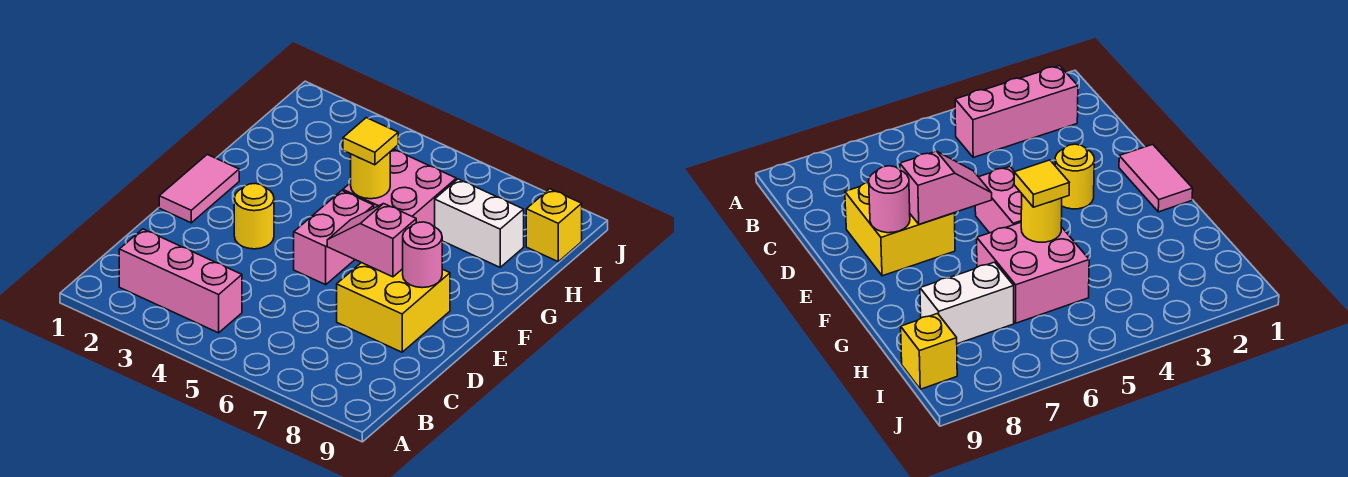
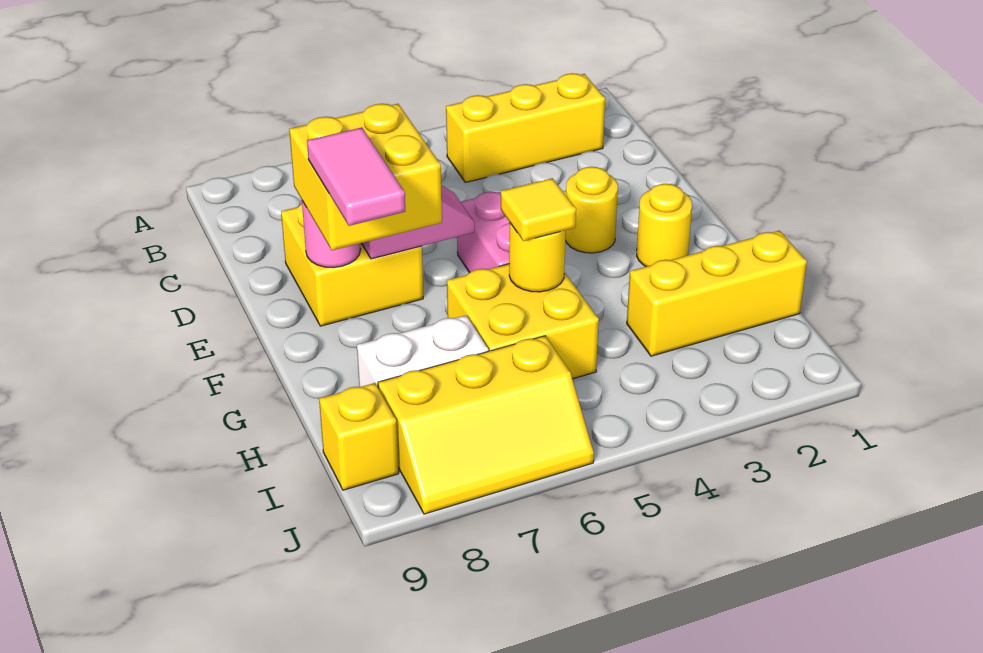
pink brick B2:B4 level 1 -> yellow brick B2:B4 level 1
pink tile E1:F1 level 1 -> pink tile F8:G8 level 4
none -> yellow brick E7:F8 level 3
none -> yellow round brick F2 level 1
pink brick G5:H6 level 1 -> yellow brick G5:H6 level 1
none -> yellow brick H1:H3 level 1
none -> yellow slope I6:J8 level 1 top I

